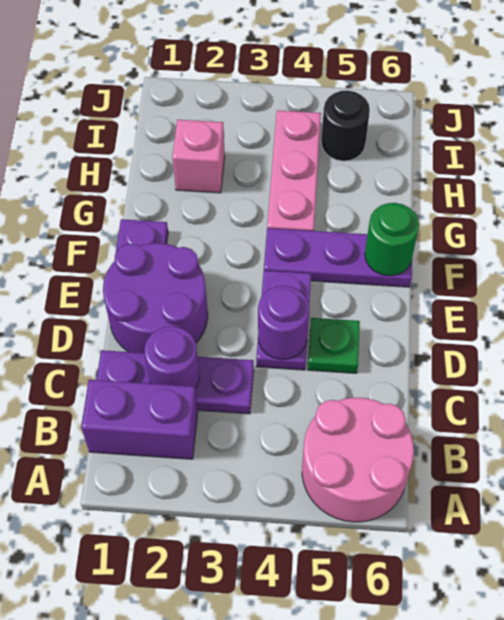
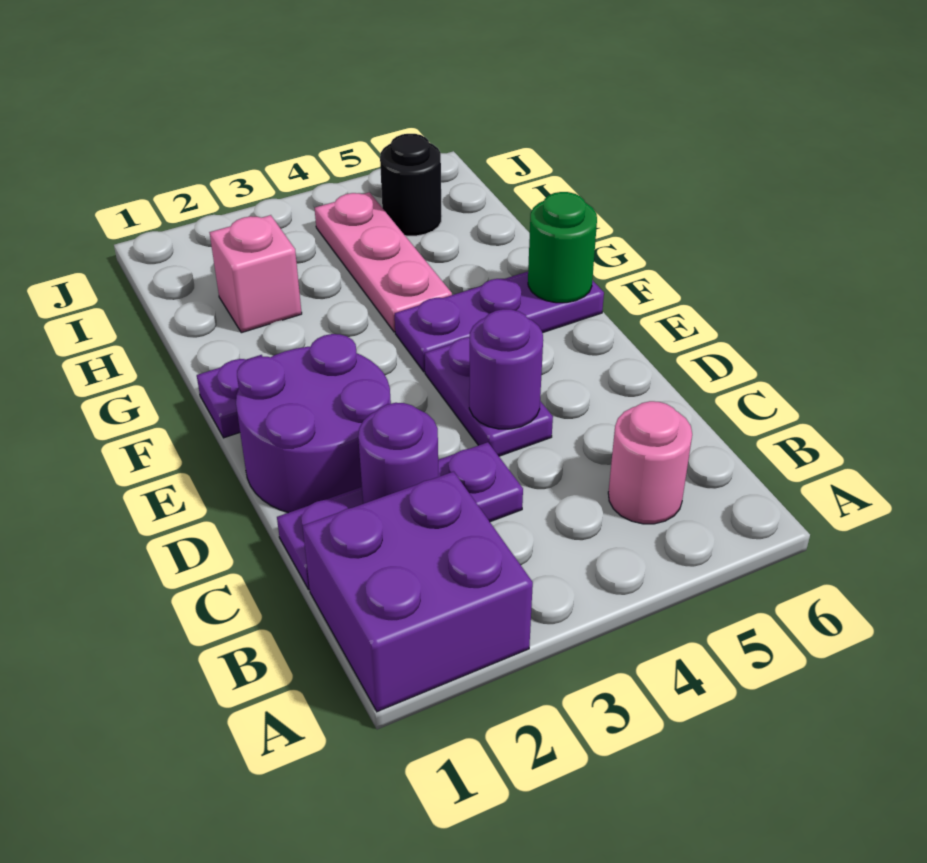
pink round brick A5:B6 level 1 -> pink round brick B5 level 1
purple brick B1:B2 level 1 -> purple brick A1:B2 level 1
green plate D5 level 1 -> none

